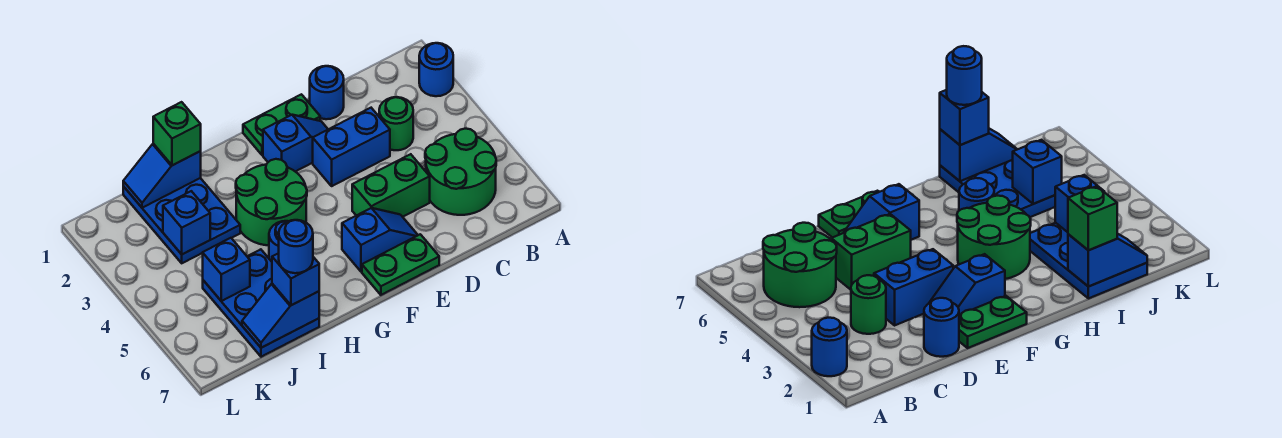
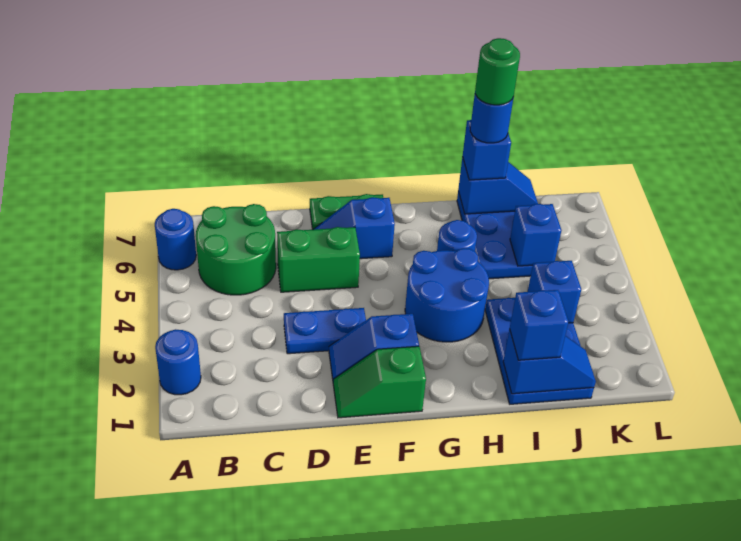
green round brick C3 level 1 -> green round brick I7 level 5
blue round brick D1 level 1 -> blue round brick A6 level 1
blue brick D3:E3 level 1 -> blue plate D3:E3 level 1
green plate E1:F1 level 1 -> green slope E1:F1 level 1 top F
green round brick G3:H4 level 1 -> blue round brick G3:H4 level 1
green brick I1 level 3 -> blue brick I1 level 3

